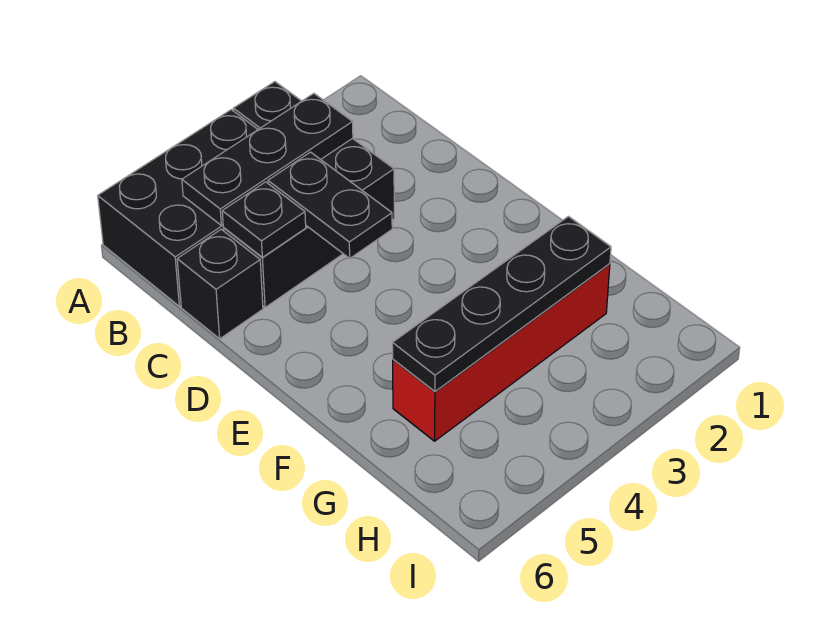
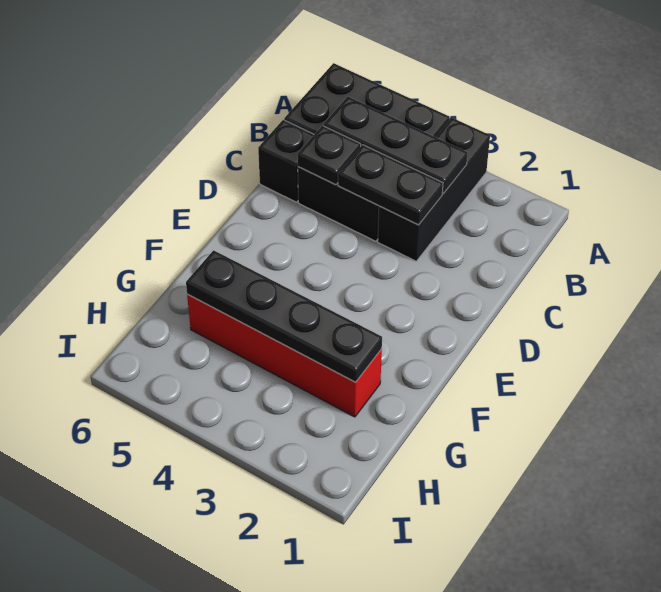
black plate C4:D4 level 2 -> black plate C3:C4 level 2

